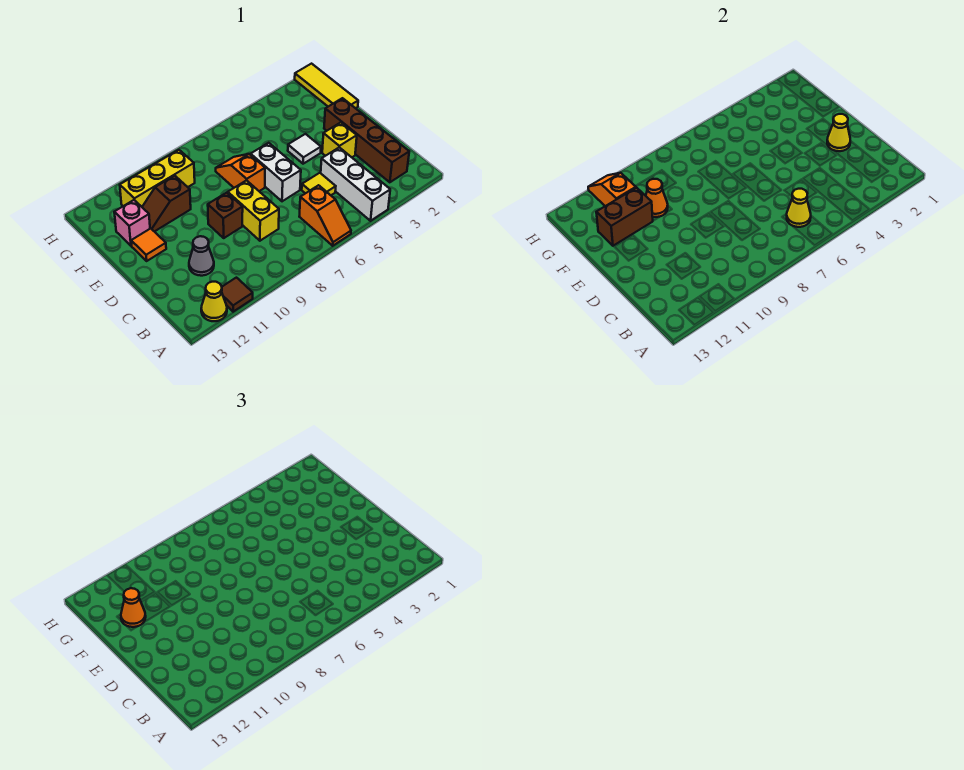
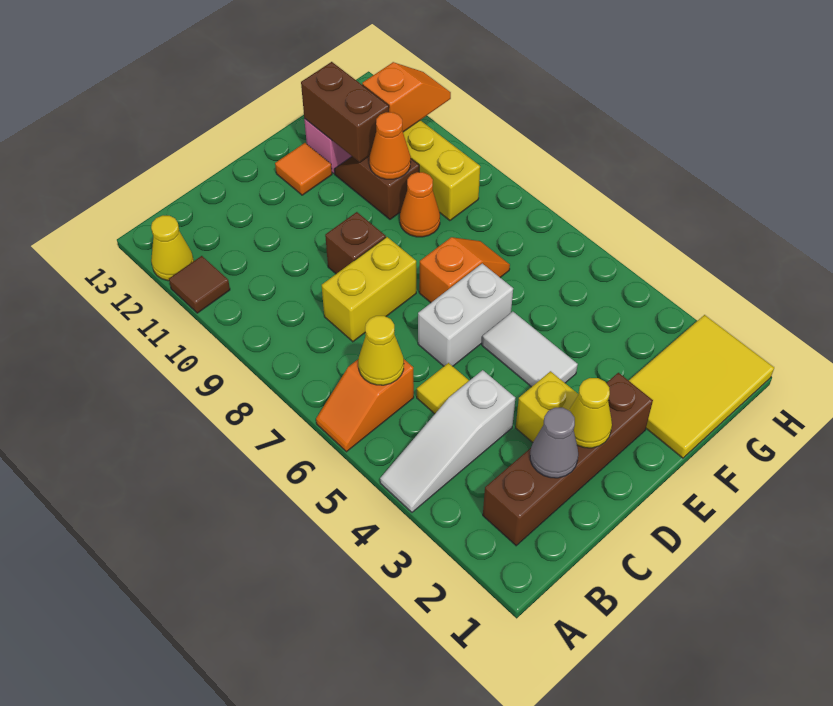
white brick A4:C4 level 1 -> white slope A4:C4 level 1 top C
grey cone C11 level 1 -> grey cone C2 level 2
white tile E4 level 1 -> white tile E4:E5 level 1
yellow tile F1:H1 level 1 -> yellow tile F1:H2 level 1
orange cone F12 level 3 -> orange cone F9 level 1

